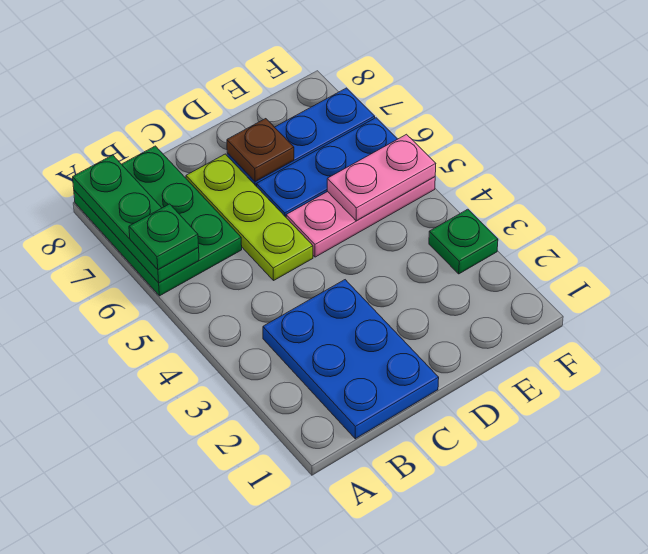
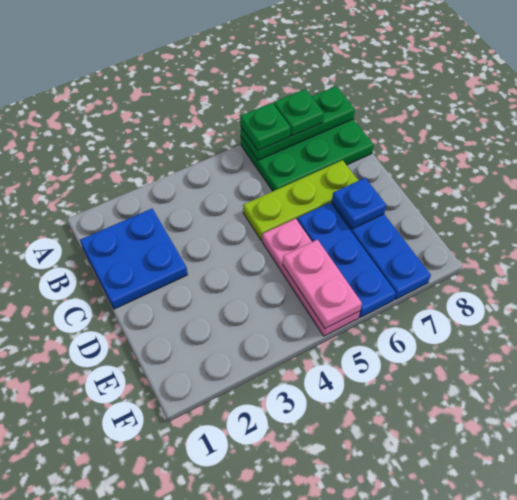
blue plate B1:C3 level 1 -> blue plate B1:C2 level 1
brown plate D7 level 2 -> blue plate D7 level 2
green plate F3 level 1 -> green plate A7 level 3

